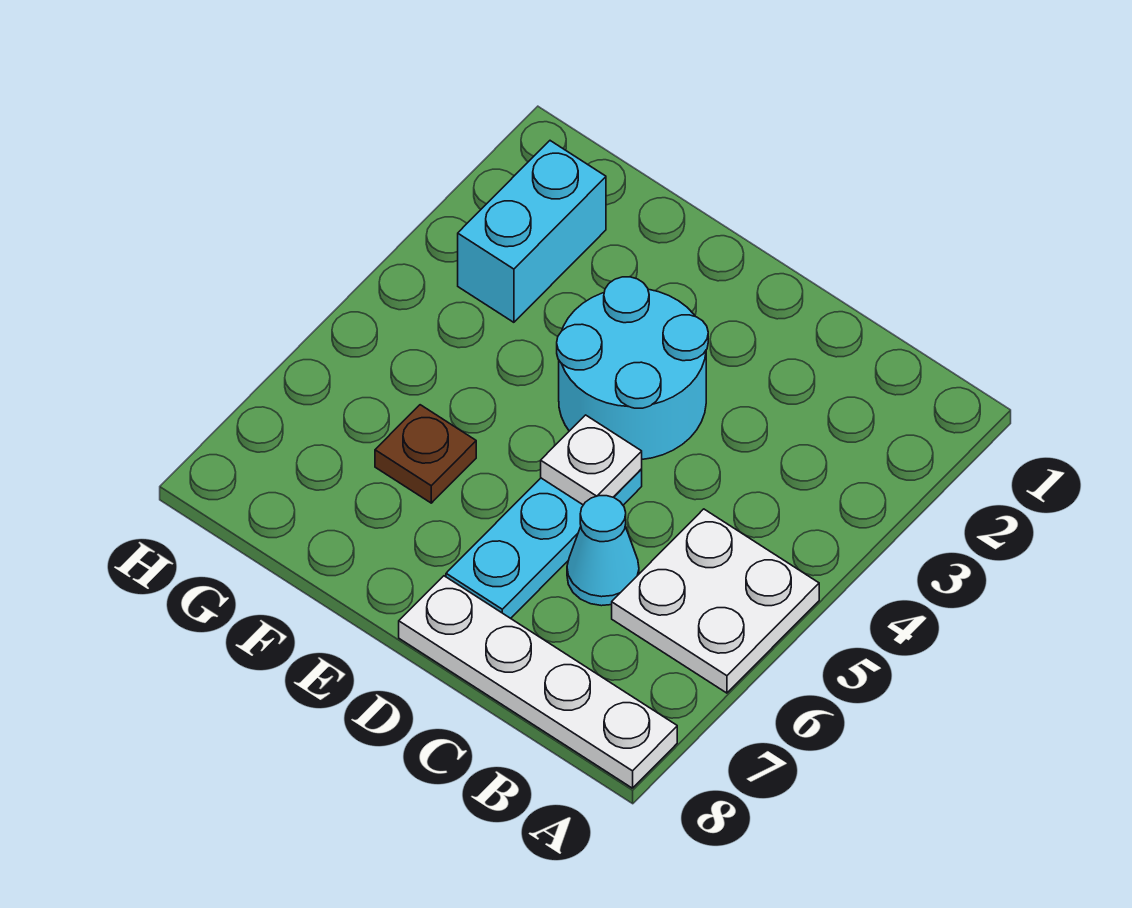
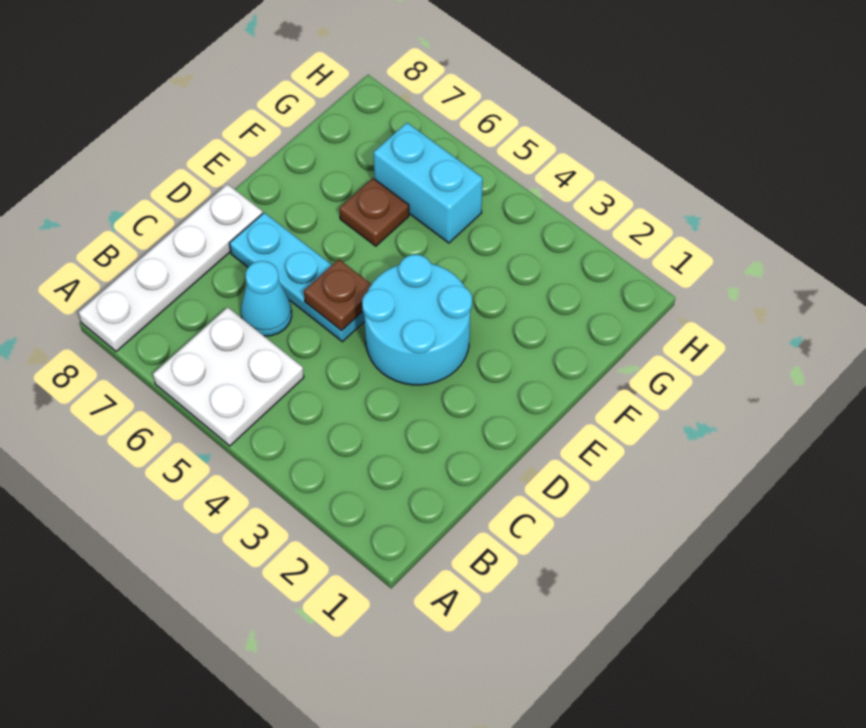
white plate D5 level 2 -> brown plate D5 level 2
cyan brick G2:G3 level 1 -> cyan brick G5:G6 level 1

